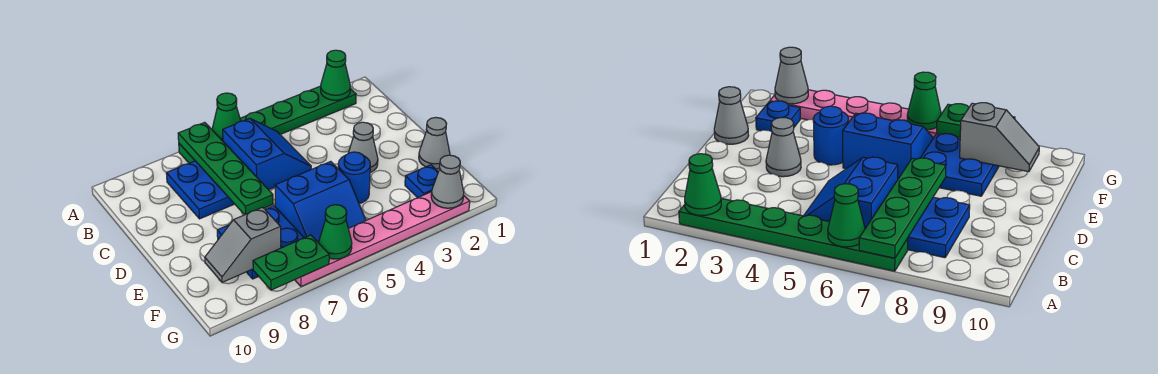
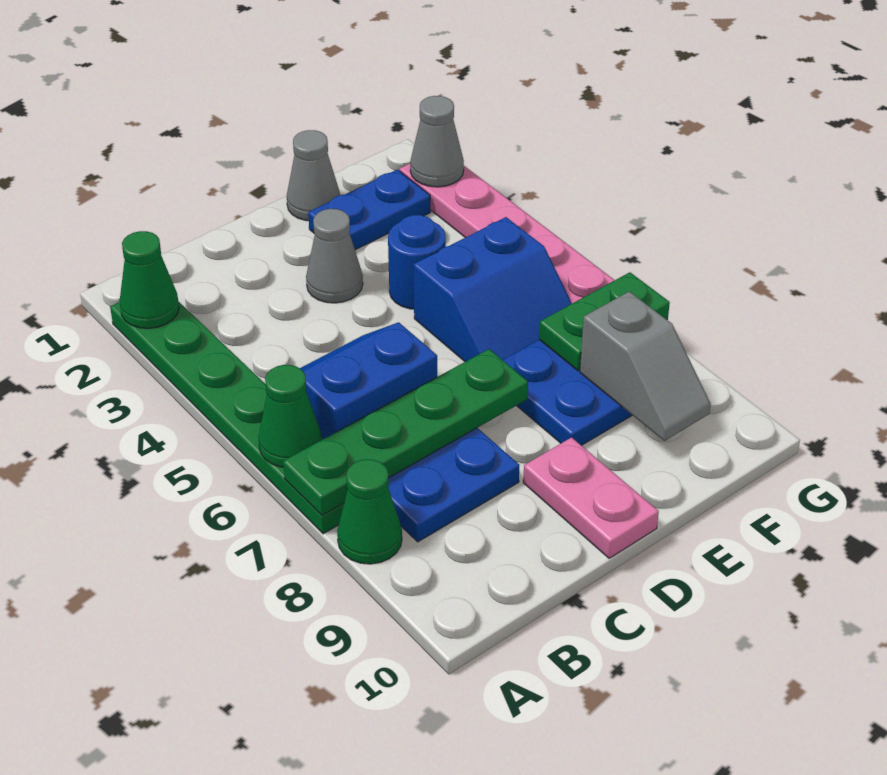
none -> pink plate D9:D10 level 1
blue slope E5:F6 level 1 top E -> blue slope E5:F6 level 1 top 5
blue plate F2 level 1 -> blue plate E2:F2 level 1
green cone G6 level 2 -> green cone A8 level 1
green plate G7:G8 level 2 -> green plate F7:G7 level 2

